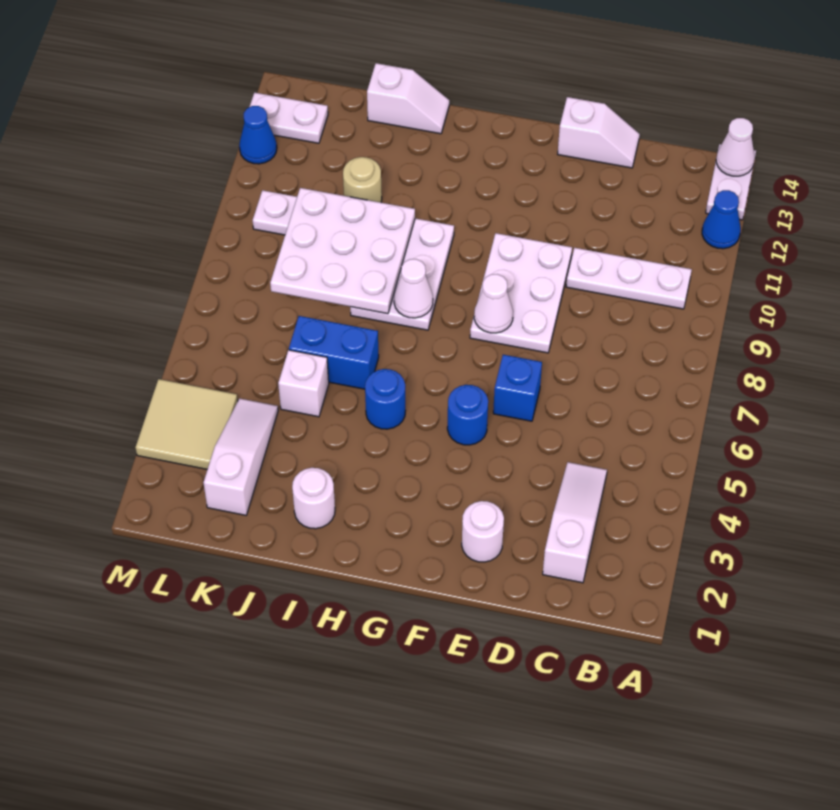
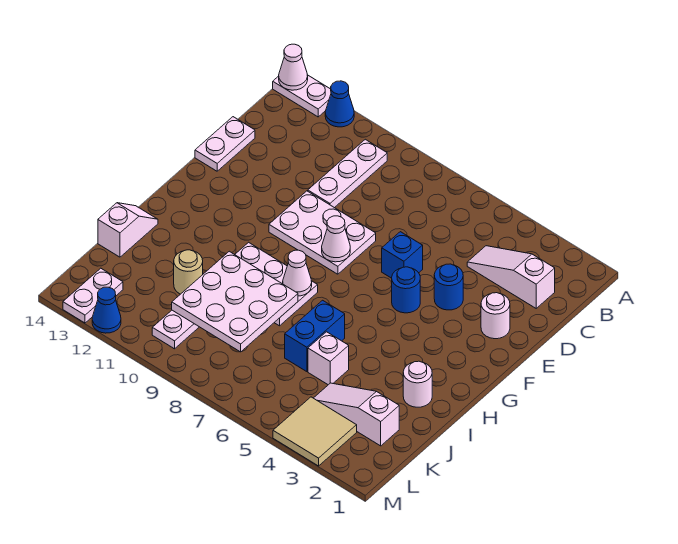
white slope D14:E14 level 1 top E -> white plate D14:E14 level 1
blue round brick H5 level 1 -> blue round brick E4 level 1

